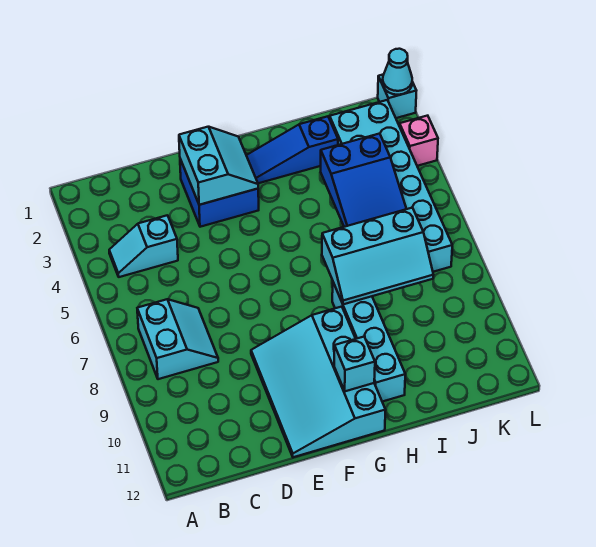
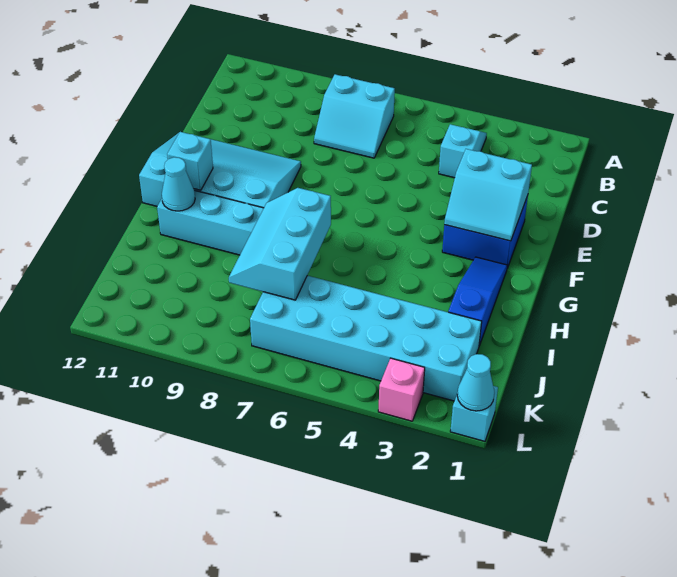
none -> cyan cone H11 level 2
blue slope I4:J6 level 2 top 4 -> none

